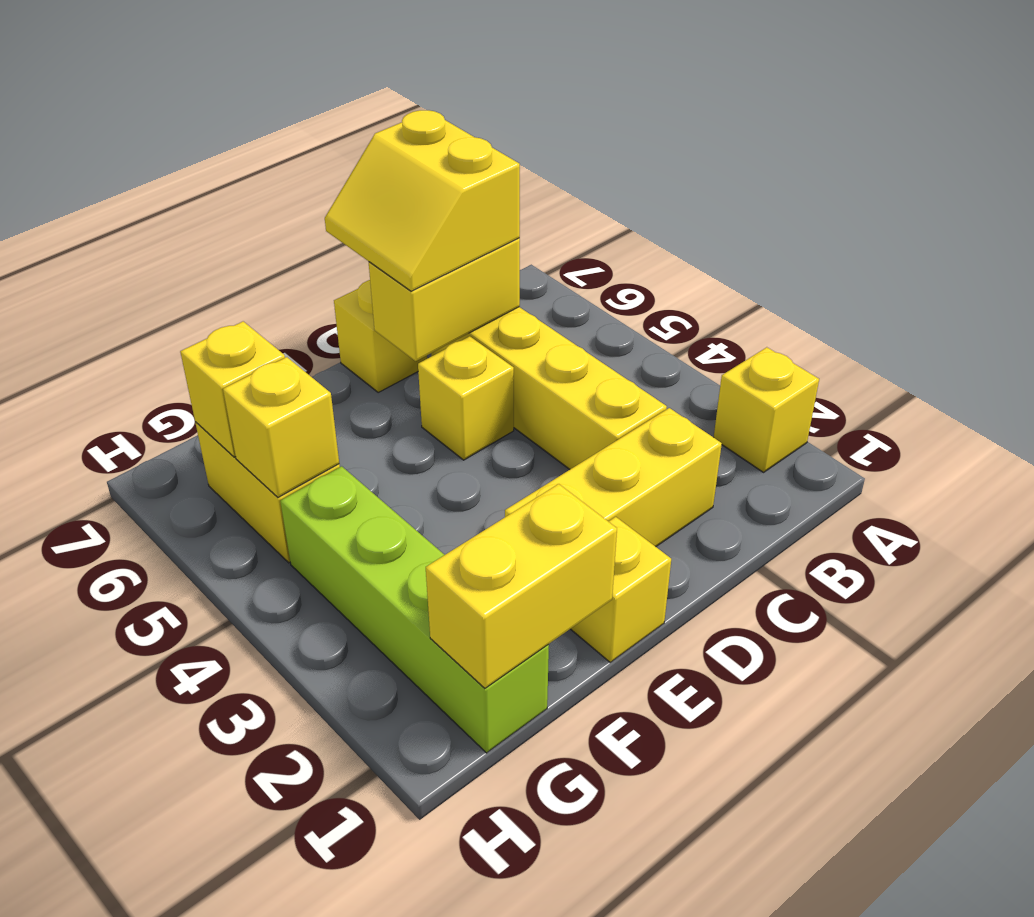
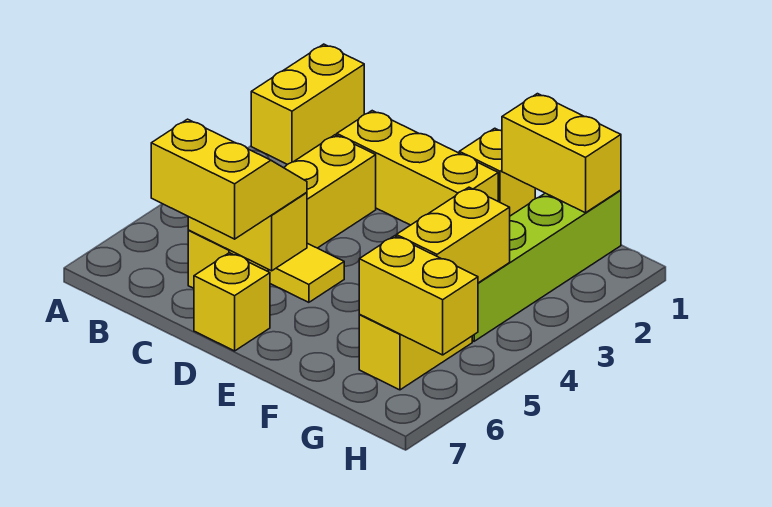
yellow brick A2 level 1 -> yellow brick A1:A2 level 1
yellow slope C6:D7 level 3 top C -> yellow slope C6:D7 level 3 top 7
yellow brick D5 level 1 -> yellow tile D5 level 1
yellow brick G5 level 2 -> yellow brick G4:G5 level 2
yellow brick G6 level 2 -> yellow brick G6:H6 level 2

